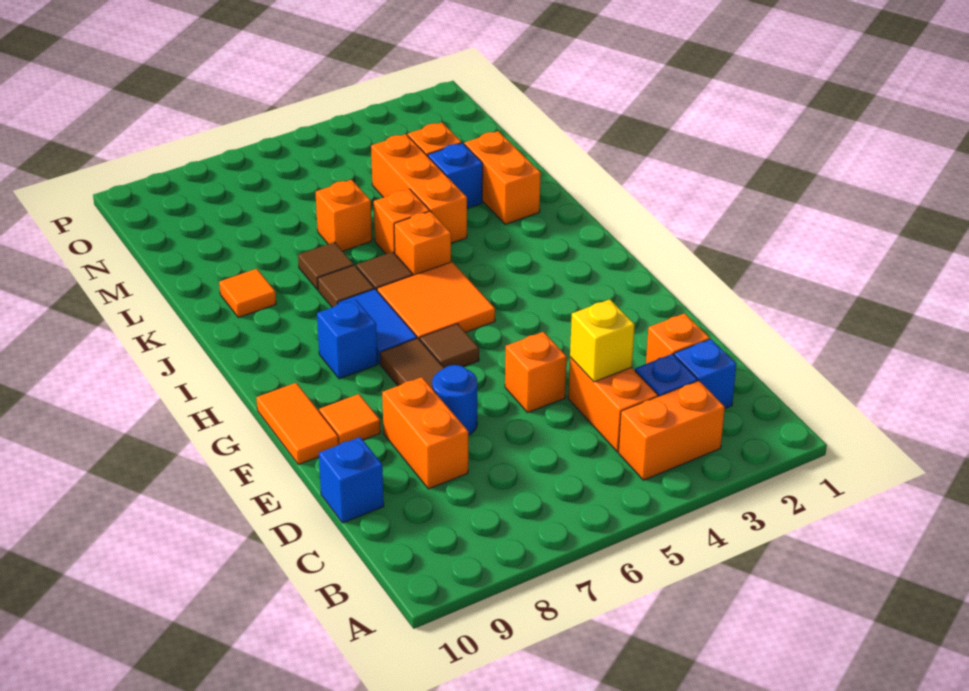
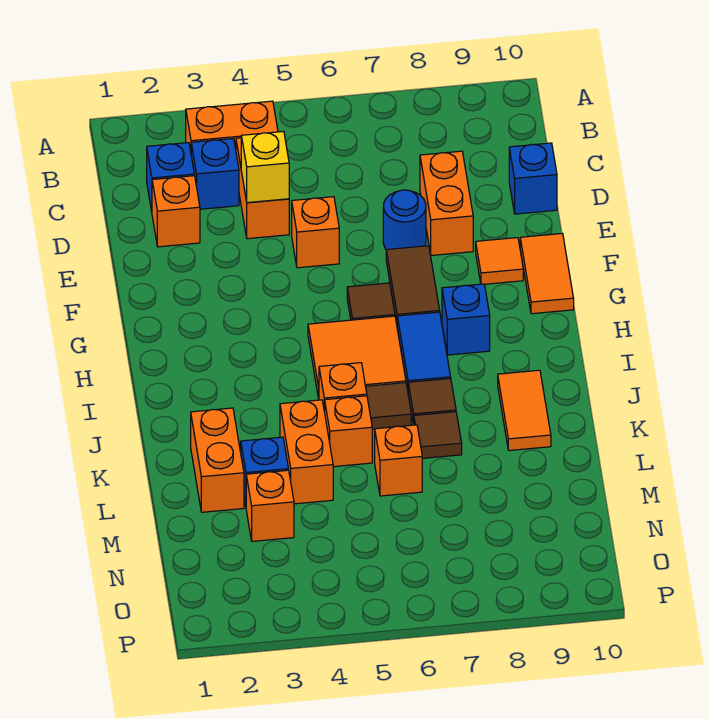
orange brick K4:M4 level 1 -> orange brick K4:L4 level 1
orange tile K9 level 1 -> orange tile J9:K9 level 1

